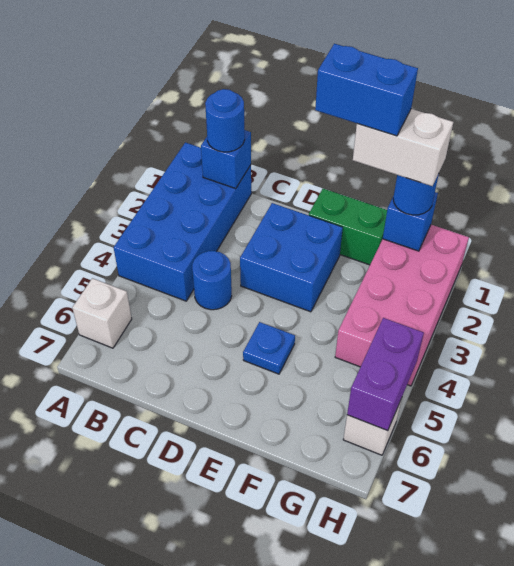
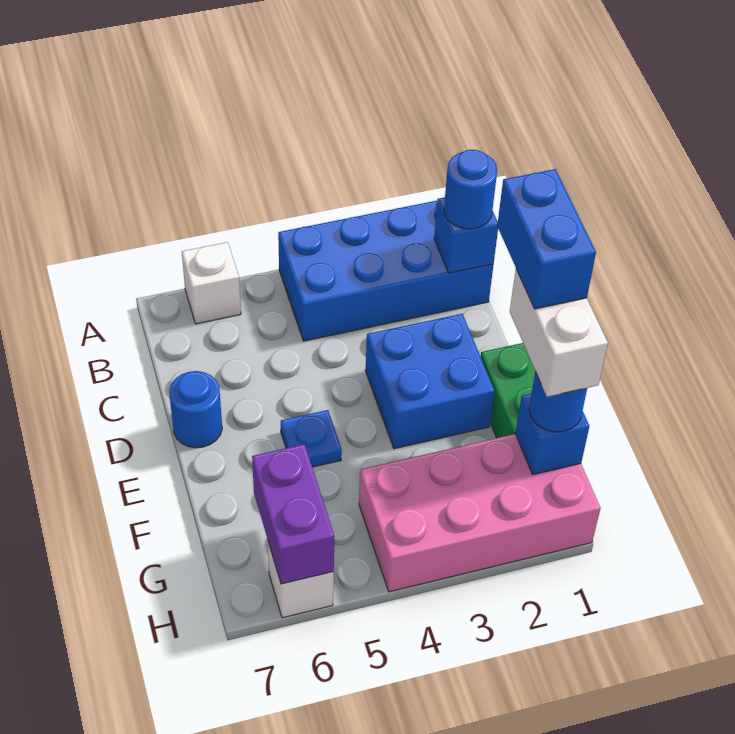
blue round brick C4 level 1 -> blue round brick D7 level 1
purple brick H5:H6 level 2 -> purple brick G6:H6 level 2

